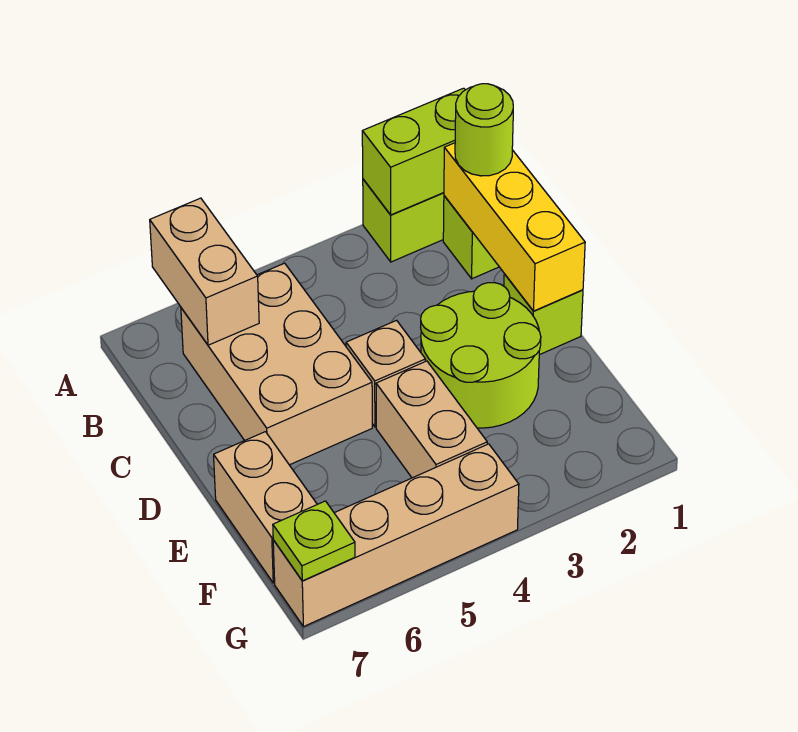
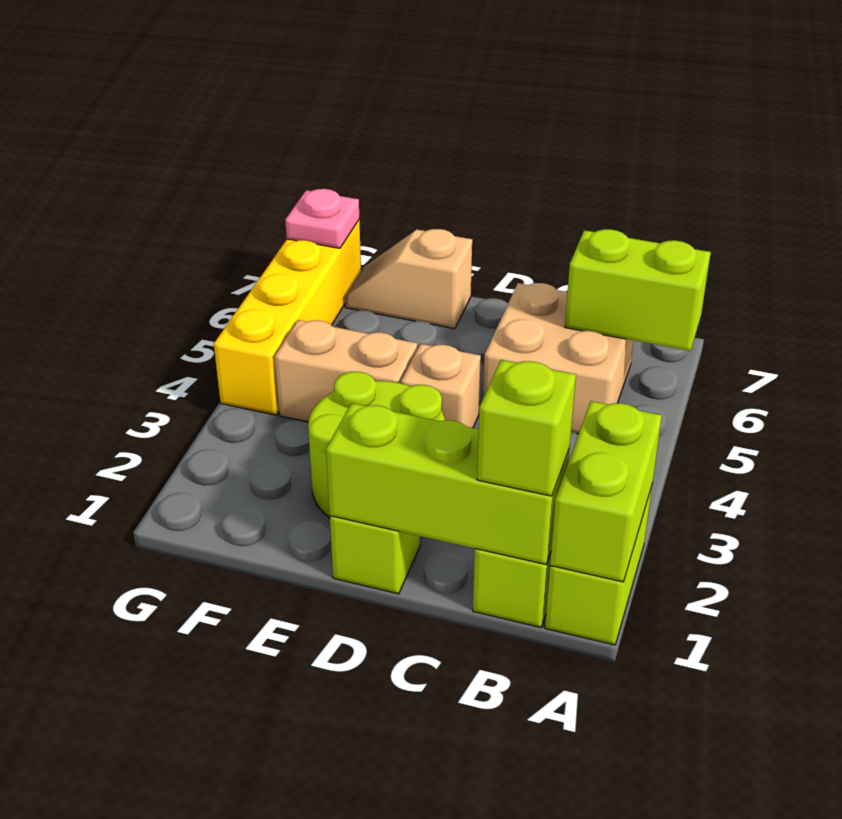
tan brick A6:B6 level 2 -> lime brick A6:B6 level 2
yellow brick B1:D1 level 2 -> lime brick B1:D1 level 2
lime round brick B1 level 3 -> lime brick B1 level 3
tan brick B5:D6 level 1 -> tan brick B5:C6 level 1
tan brick E7:F7 level 1 -> tan slope E7:F7 level 1 top E
tan brick G4:G7 level 1 -> yellow brick G4:G7 level 1
lime plate G7 level 2 -> pink plate G7 level 2

